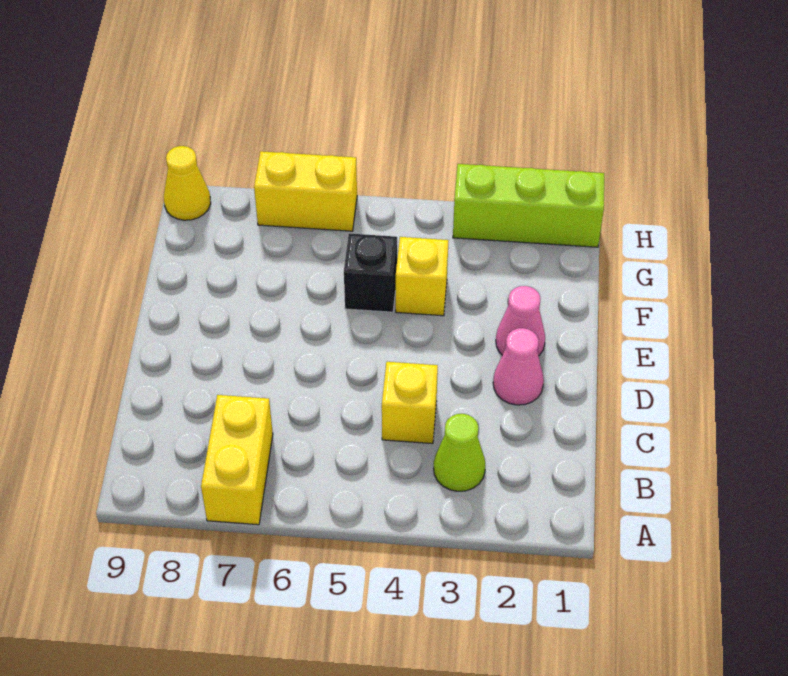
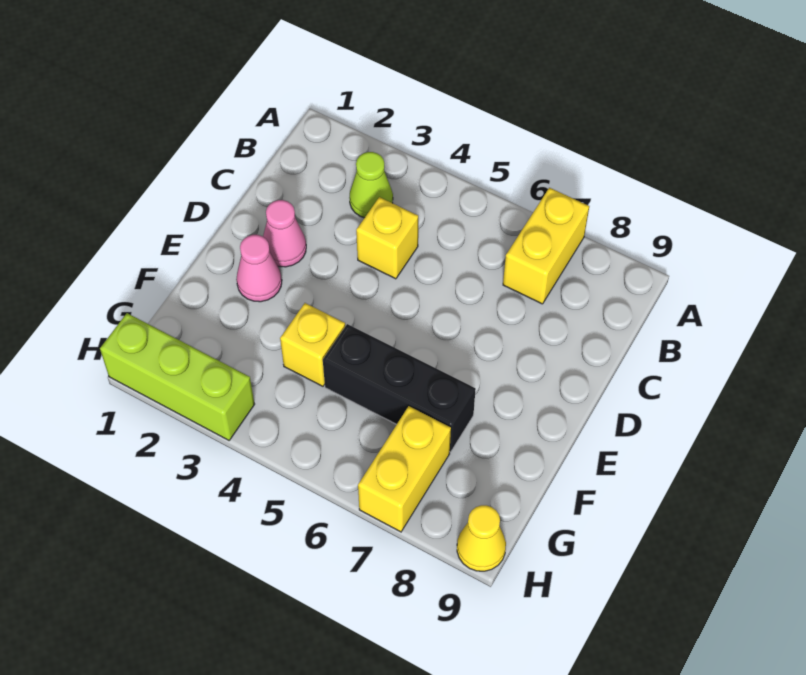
black brick F5 level 1 -> black brick F5:F7 level 1
yellow brick H6:H7 level 1 -> yellow brick G7:H7 level 1

